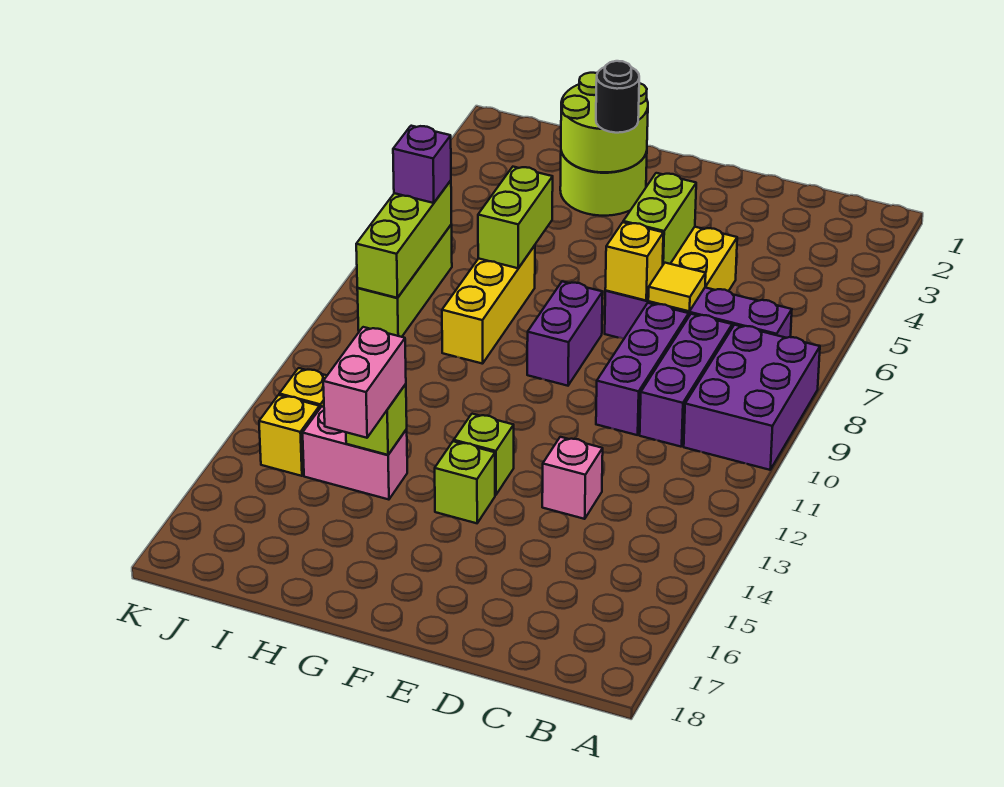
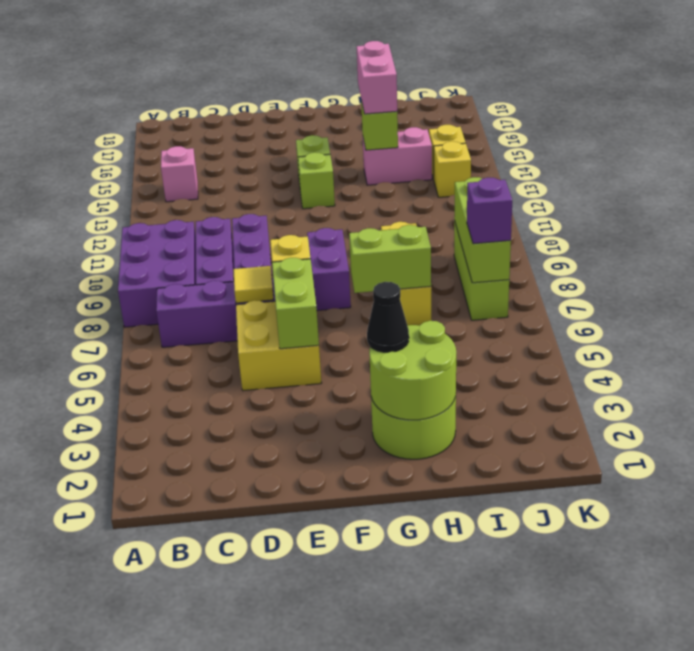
pink brick D13 level 1 -> pink brick B14 level 1
black round brick G3 level 3 -> black cone G3 level 3
lime brick H6:H7 level 2 -> lime brick G7:H7 level 2

